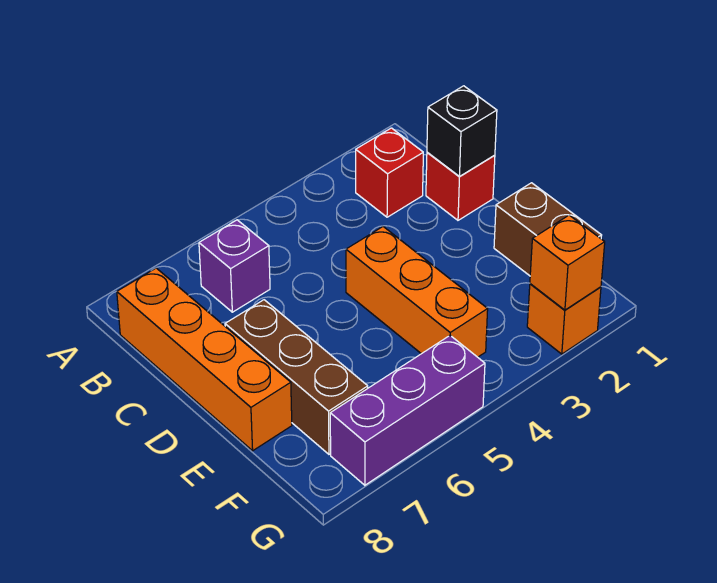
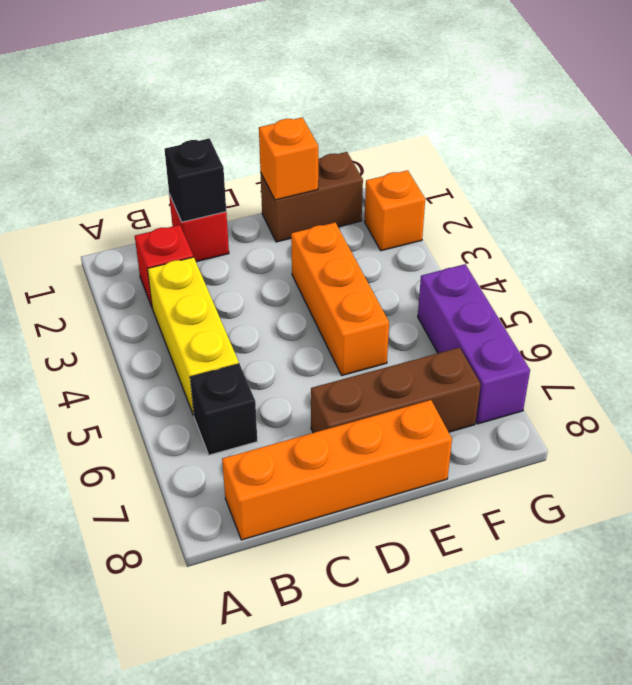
none -> yellow brick B3:B5 level 1
purple brick B6 level 1 -> black brick B6 level 1
orange brick D4:F4 level 1 -> orange brick E3:E5 level 1
orange brick G2 level 2 -> orange brick E1 level 2

